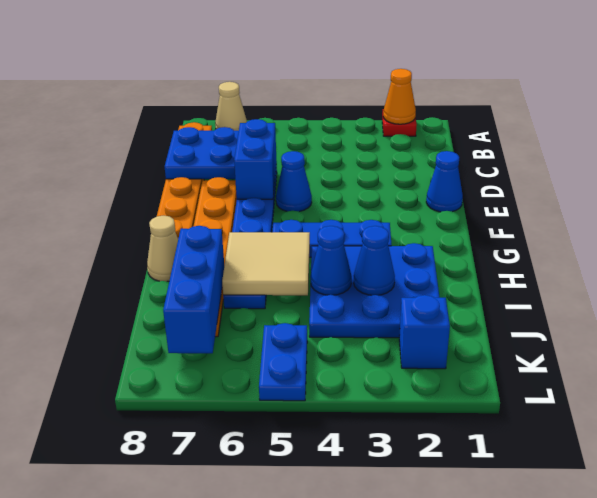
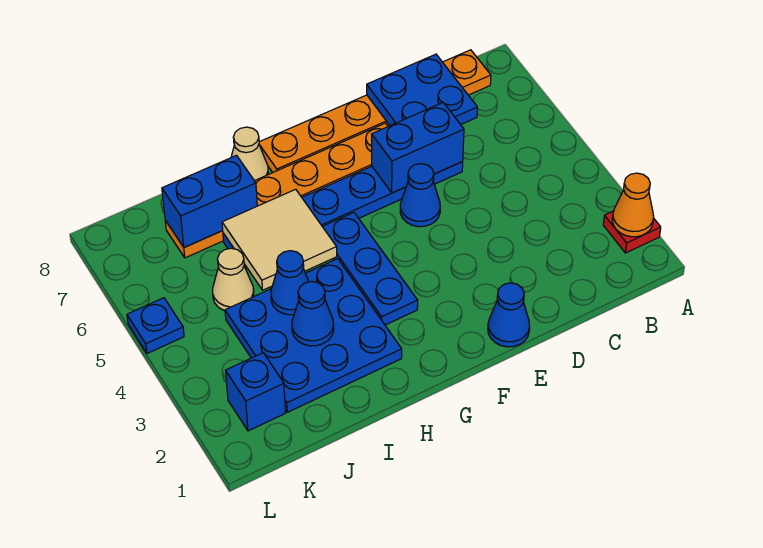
tan cone A7 level 1 -> tan cone J5 level 1
blue brick I7:K7 level 2 -> blue brick I7:J7 level 2
blue plate K5:L5 level 1 -> blue plate L5 level 1

